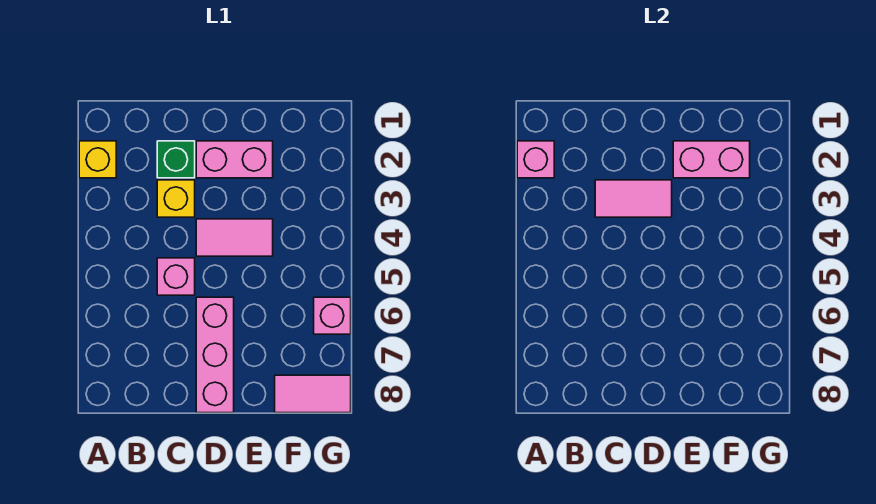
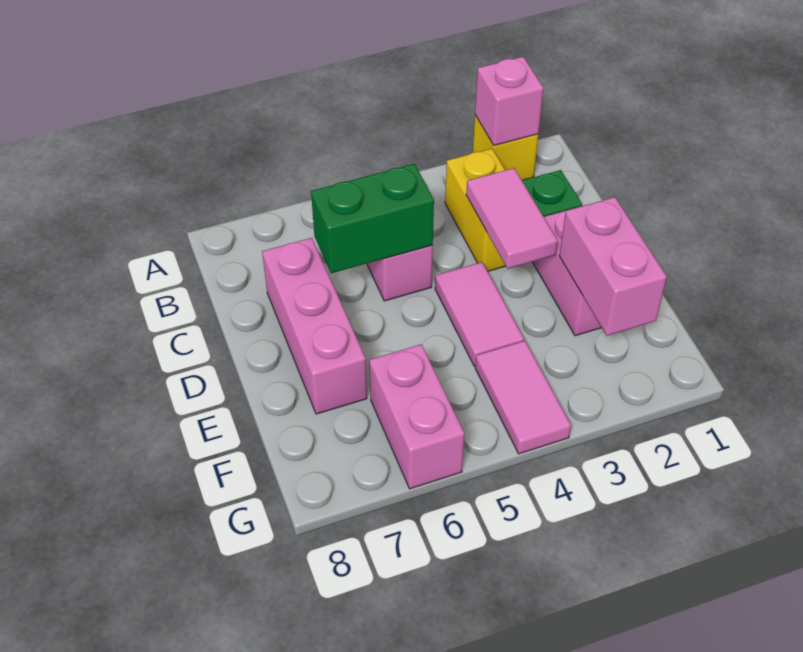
yellow brick C3 level 1 -> yellow brick B3:C3 level 1
none -> green brick C5:C6 level 2
pink brick D6:D8 level 1 -> pink brick C7:E7 level 1
pink tile F8:G8 level 1 -> pink tile F4:G4 level 1
pink brick G6 level 1 -> pink brick F6:G6 level 1

